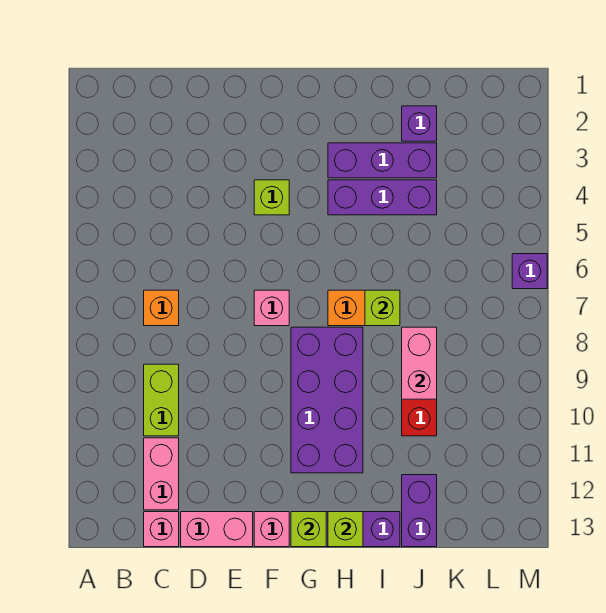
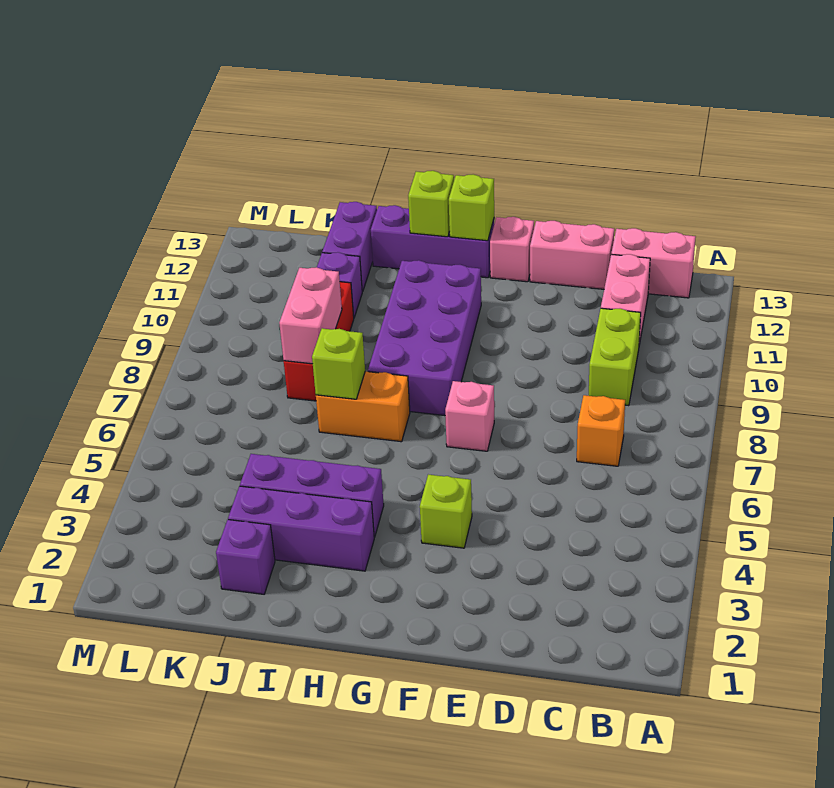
pink brick C13 level 1 -> pink brick B13:C13 level 1
purple brick M6 level 1 -> purple brick J11 level 1

